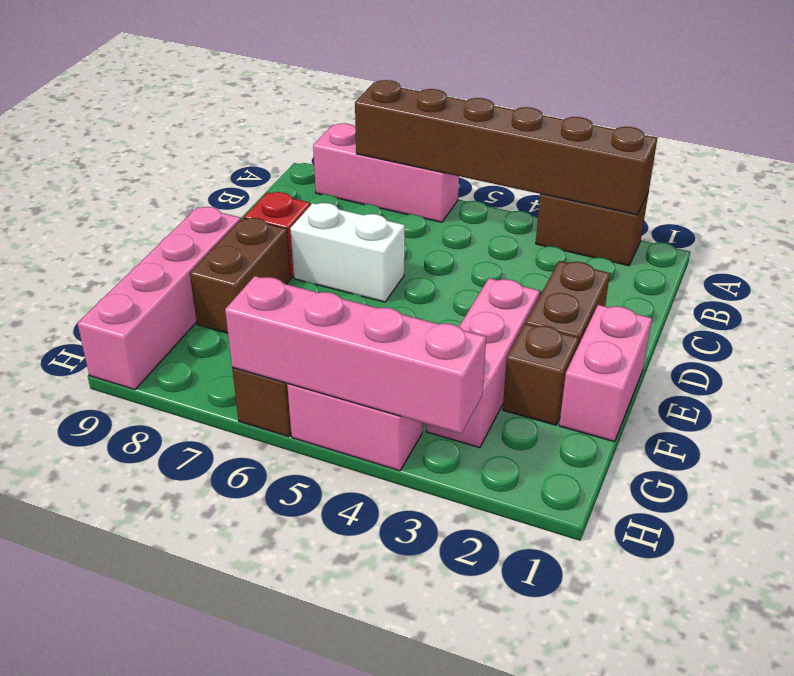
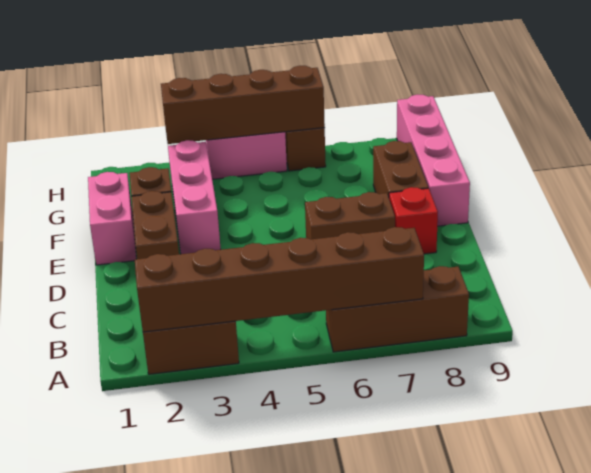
pink brick A6:A8 level 1 -> brown brick A6:A8 level 1
white brick D6:D7 level 1 -> brown brick D6:D7 level 1
pink brick H3:H6 level 2 -> brown brick H3:H6 level 2

